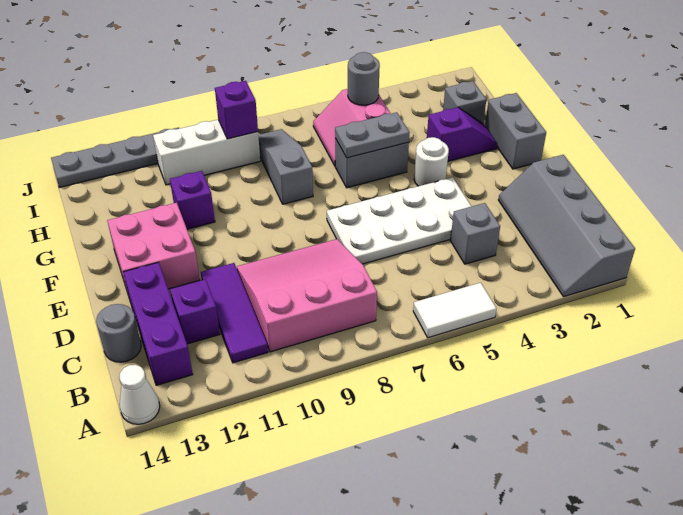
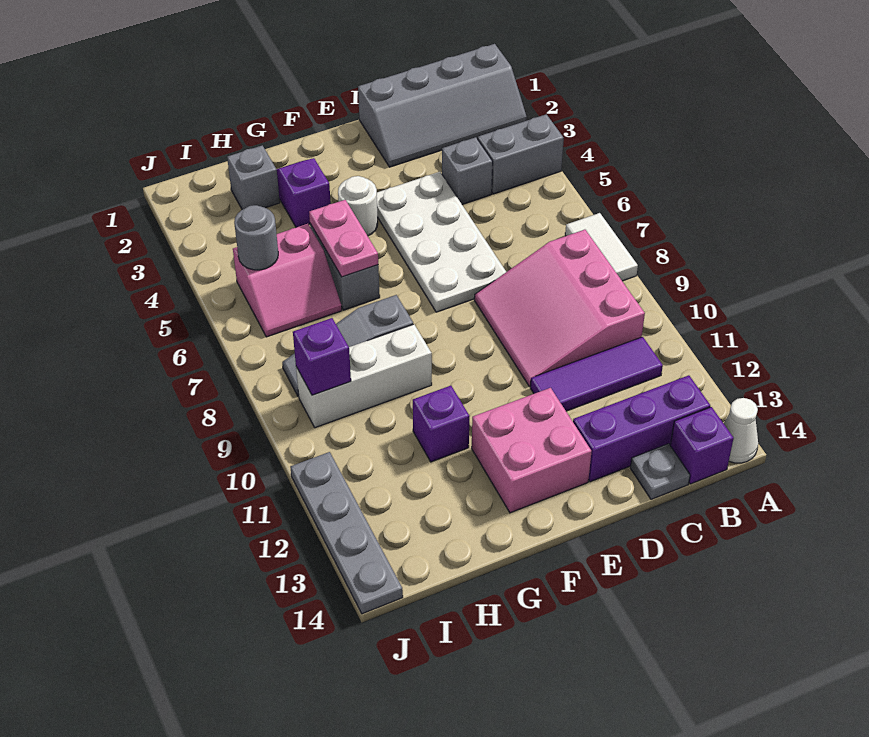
white tile A5:A6 level 1 -> white tile A7:A8 level 1
purple brick C12 level 1 -> purple brick B14 level 1
grey round brick C14 level 1 -> grey plate C14 level 1
grey brick F1:G1 level 1 -> grey brick A4:B4 level 1
grey plate G5:G6 level 2 -> pink plate G5:G6 level 2
white brick I9:I11 level 1 -> white brick G9:I9 level 1

